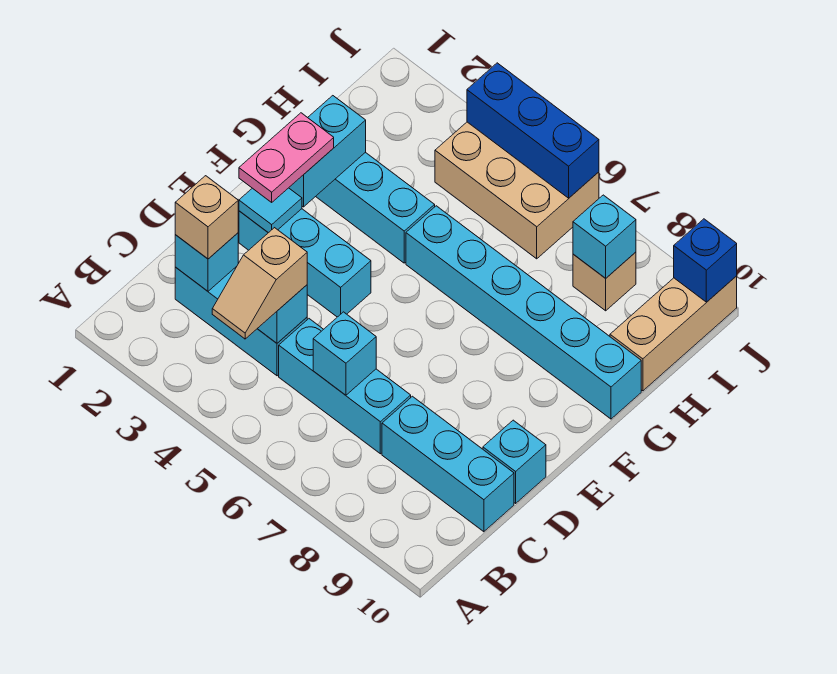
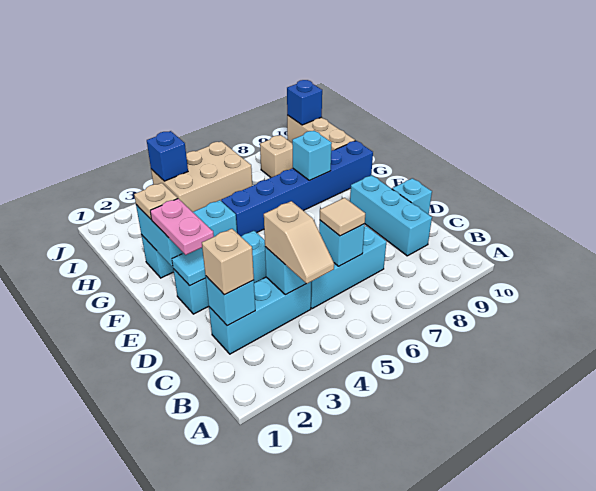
none -> tan tile C6 level 3
cyan brick C8:C10 level 1 -> cyan brick C9:E9 level 1
none -> tan plate G2 level 3
cyan brick G5:G10 level 1 -> blue brick G5:G10 level 1
cyan brick I8 level 2 -> cyan brick G8 level 2
blue brick J4:J6 level 2 -> blue brick J4 level 2

